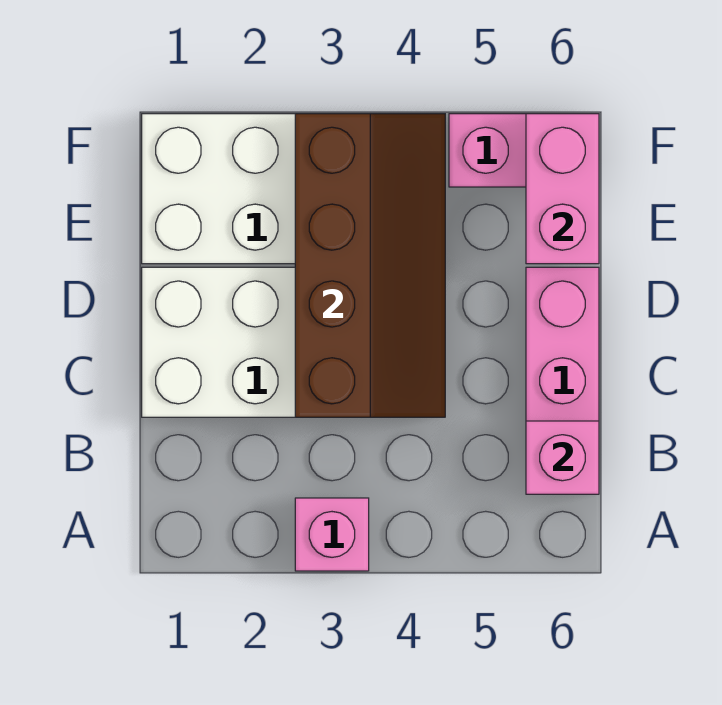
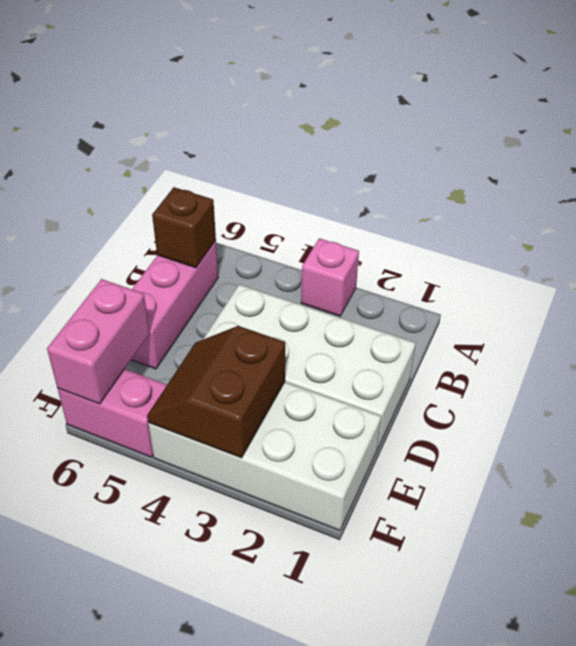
pink brick B6 level 2 -> brown brick B6 level 2
brown slope C3:F4 level 2 top 3 -> brown slope E3:F4 level 2 top 3

